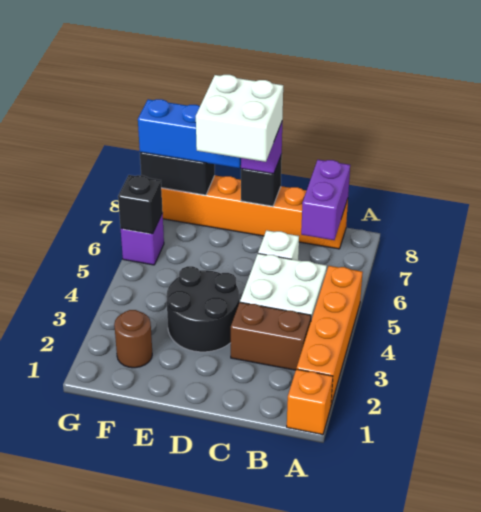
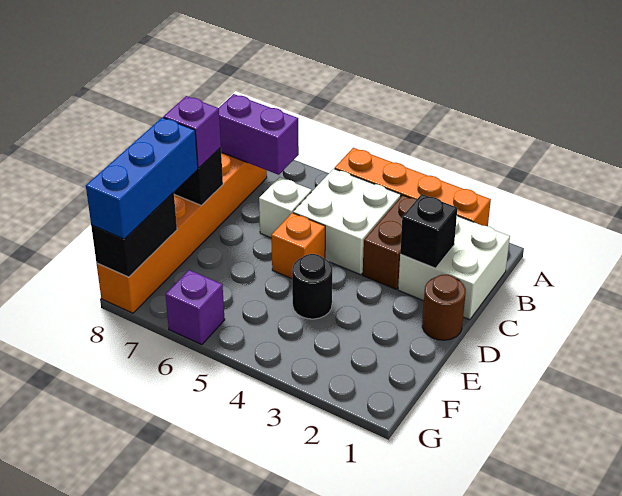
orange brick A1 level 1 -> orange brick D5 level 1
black round brick D3:E4 level 1 -> black round brick E4 level 1
white brick D7:E8 level 4 -> white brick B1:C2 level 1
brown round brick F2 level 1 -> brown round brick D1 level 1
black brick G6 level 2 -> black brick C2 level 2

